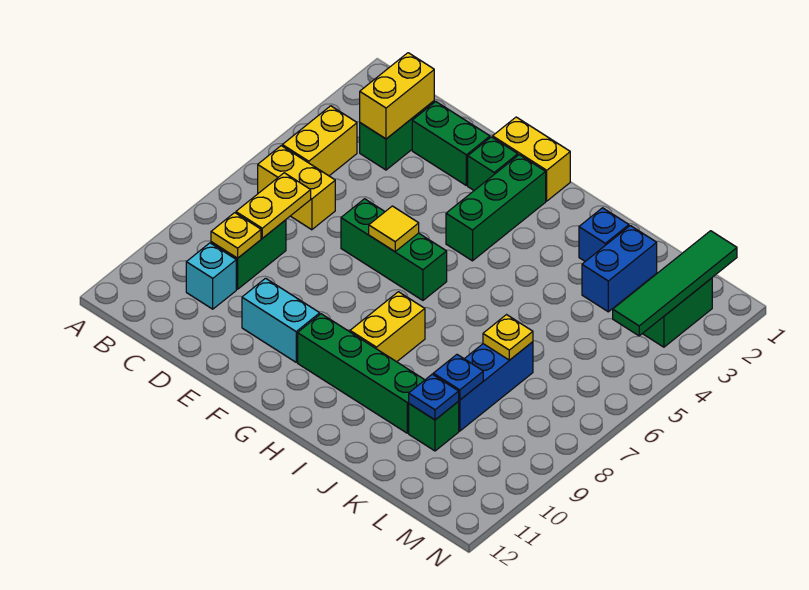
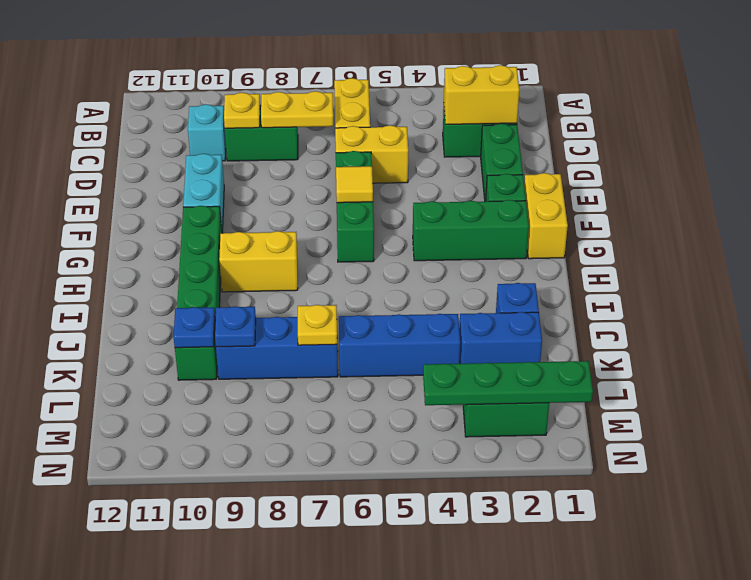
yellow brick B4:B5 level 1 -> yellow brick D5:D6 level 1
none -> blue brick K4:K6 level 1
green tile M1:M4 level 2 -> green plate M1:M4 level 2

